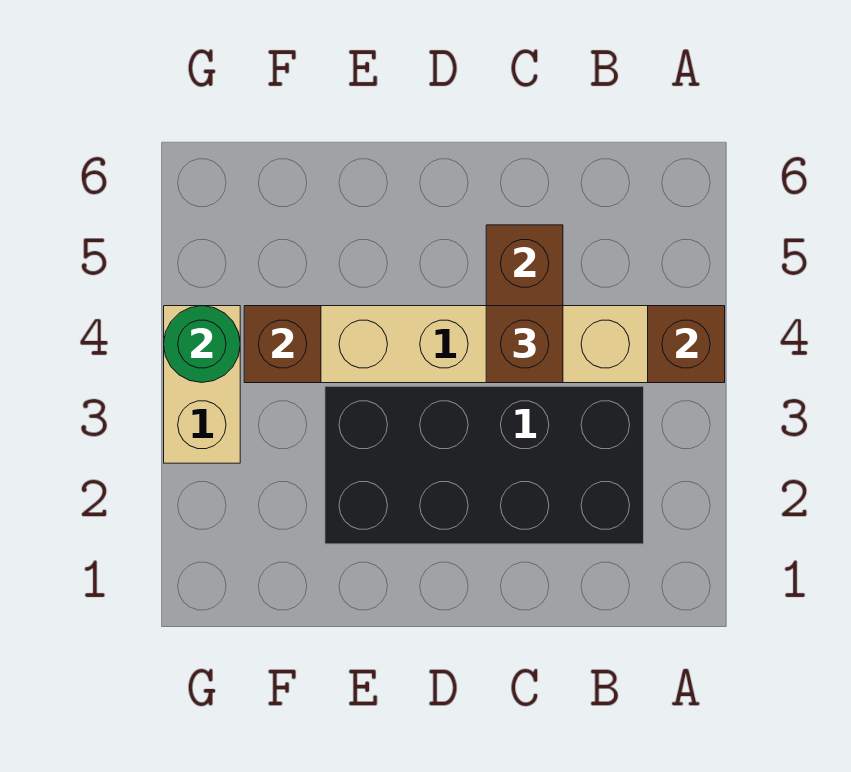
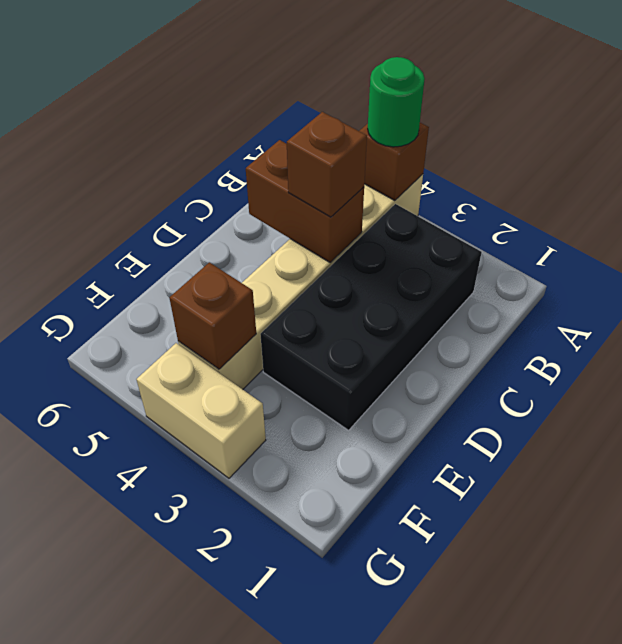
green round brick G4 level 2 -> green round brick A4 level 3

